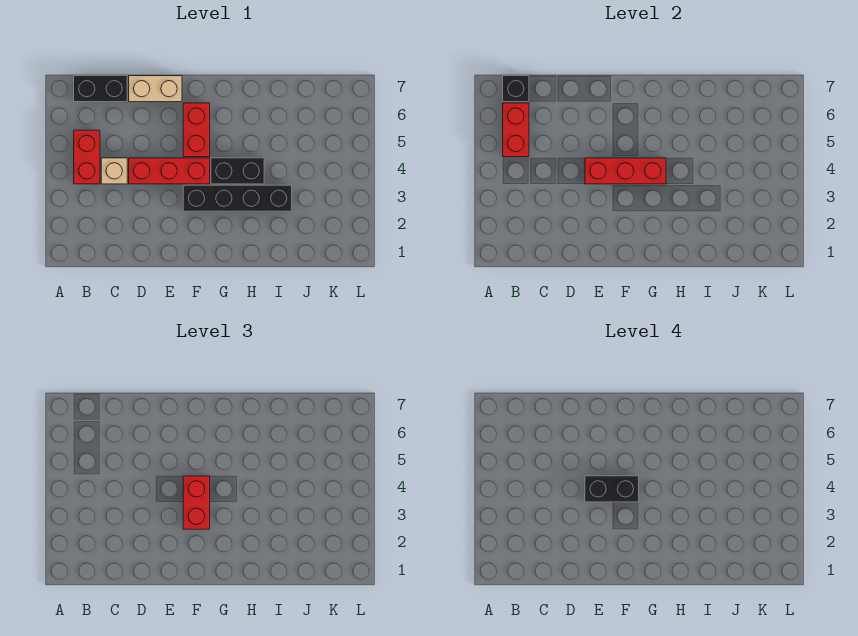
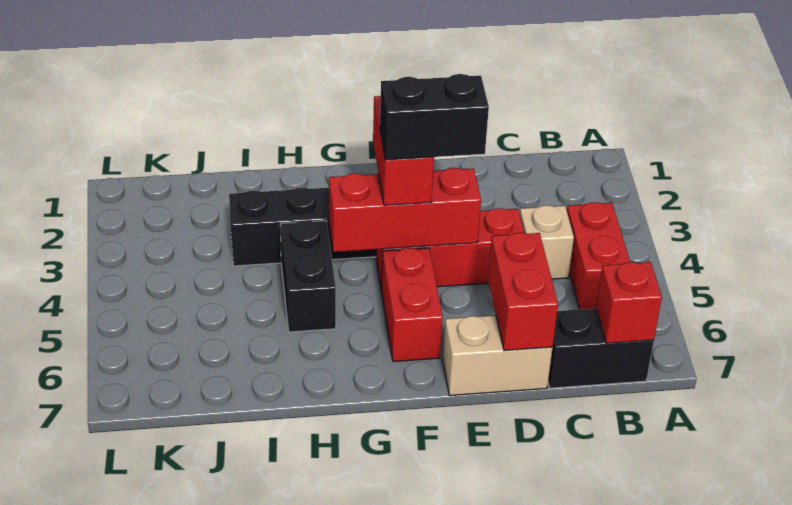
red brick B5:B6 level 2 -> red brick D6:D7 level 2
black brick B7 level 2 -> red brick B7 level 2
black brick G4:H4 level 1 -> black brick H4:H5 level 1

